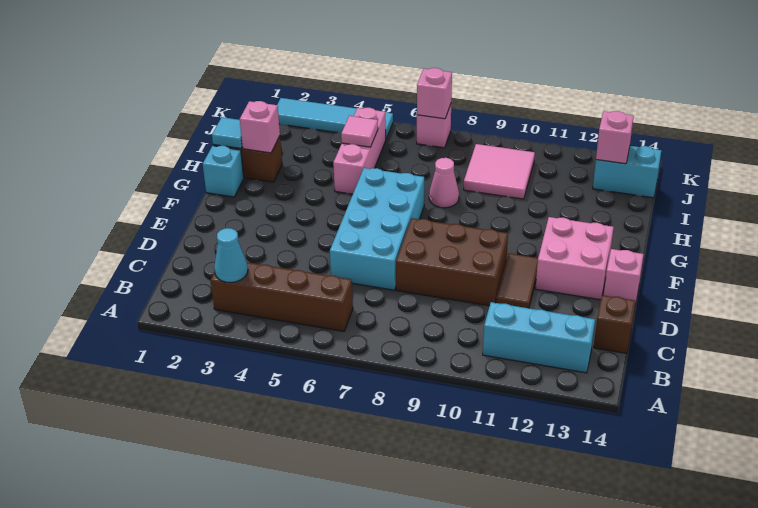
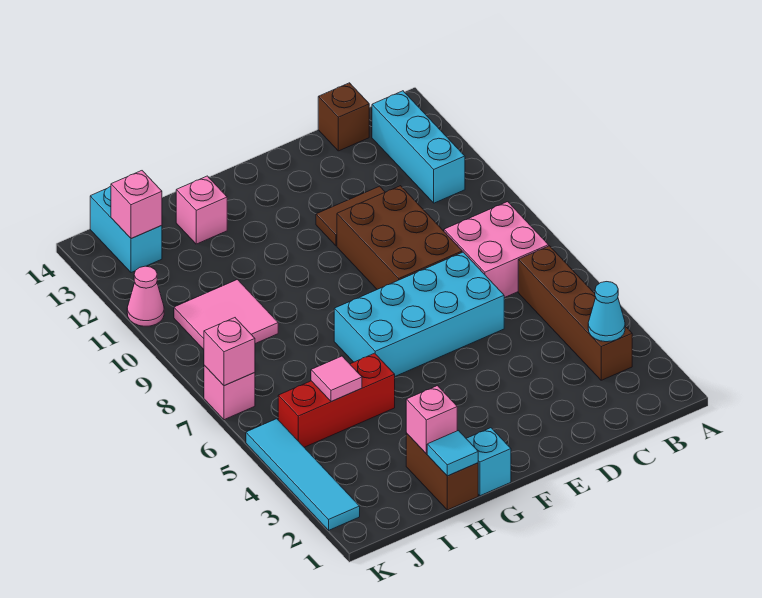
pink brick E12:F13 level 1 -> pink brick B7:C8 level 1
pink brick E14 level 1 -> pink brick H13 level 1
pink brick H5:J5 level 1 -> red brick H5:J5 level 1
pink cone H8 level 1 -> pink cone K11 level 1

